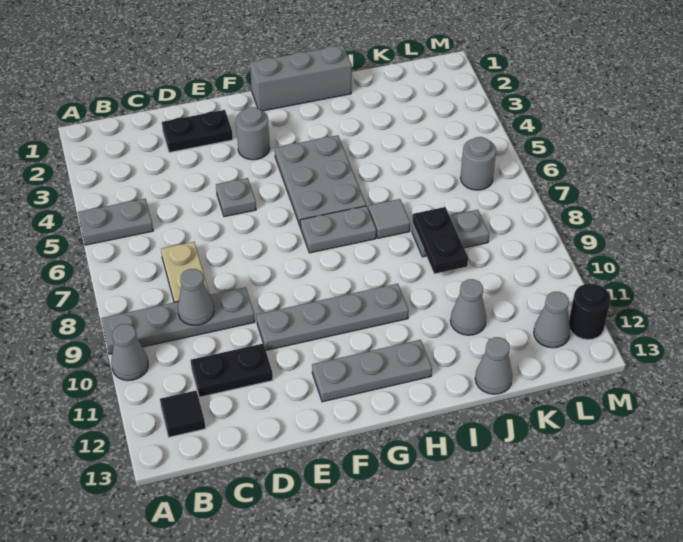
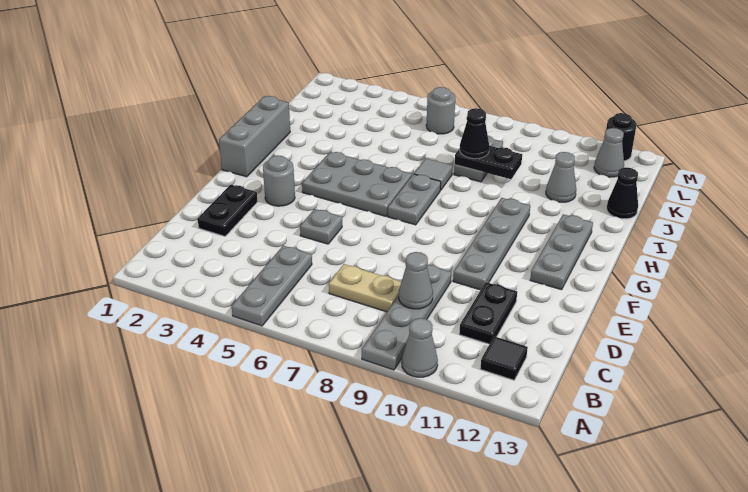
grey plate A5:B5 level 1 -> grey plate A5:C5 level 1
none -> black cone J8 level 3
grey cone J13 level 1 -> black cone J13 level 1

